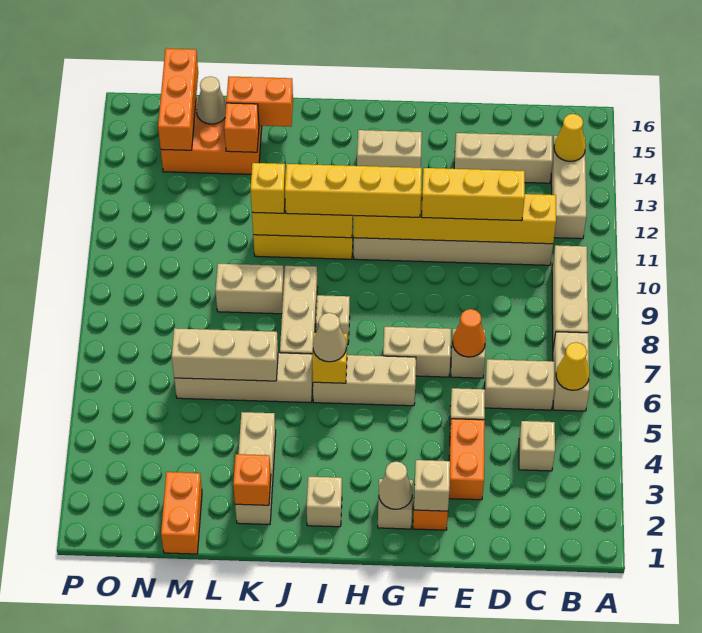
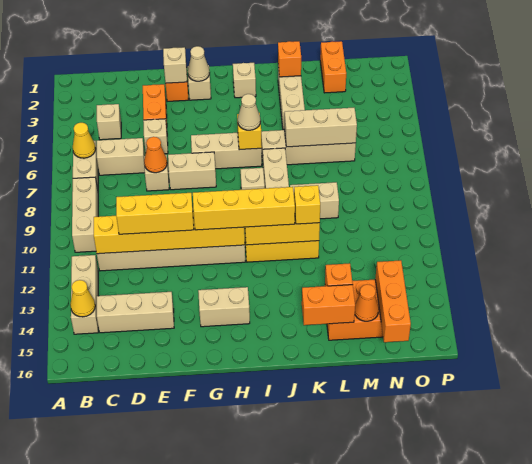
tan cone M15 level 2 -> orange cone M15 level 2

